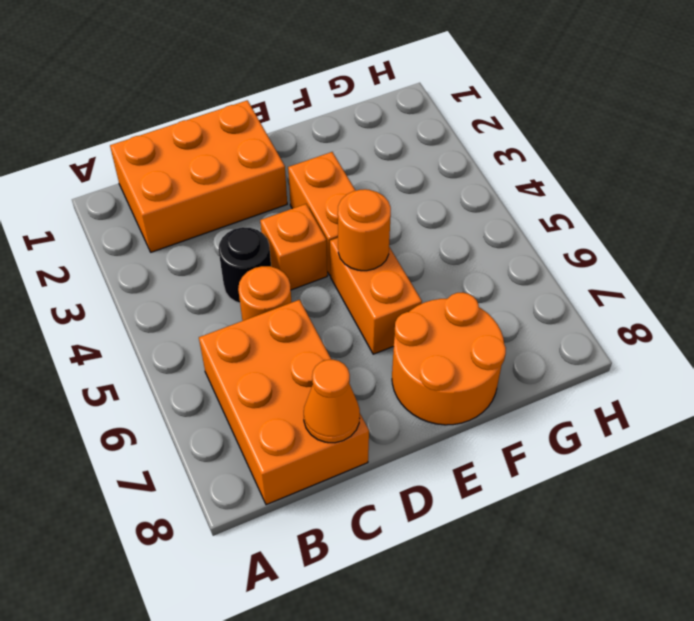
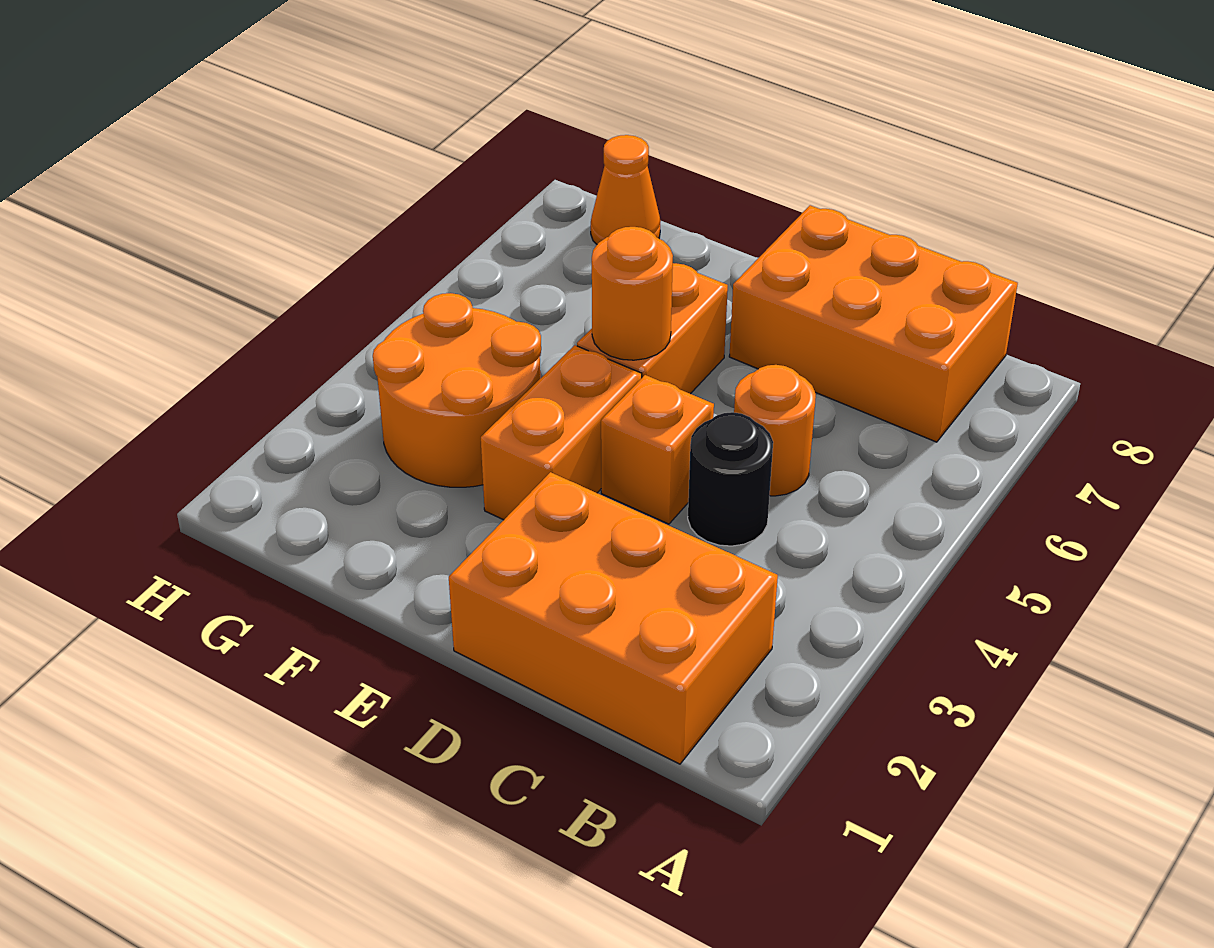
orange brick B6:C8 level 1 -> orange brick B7:D8 level 1
orange cone C8 level 2 -> orange cone G8 level 1
orange round brick E7:F8 level 1 -> orange round brick F3:G4 level 1

